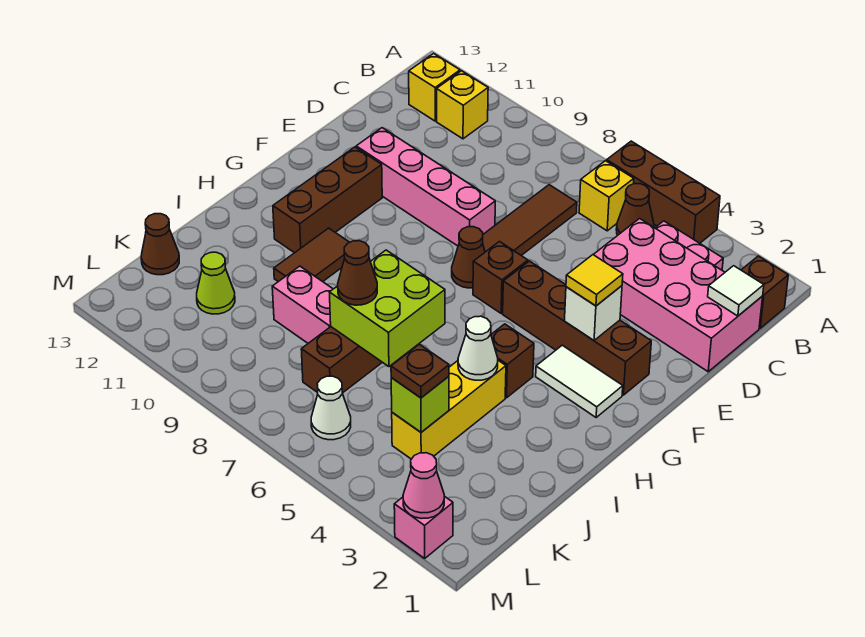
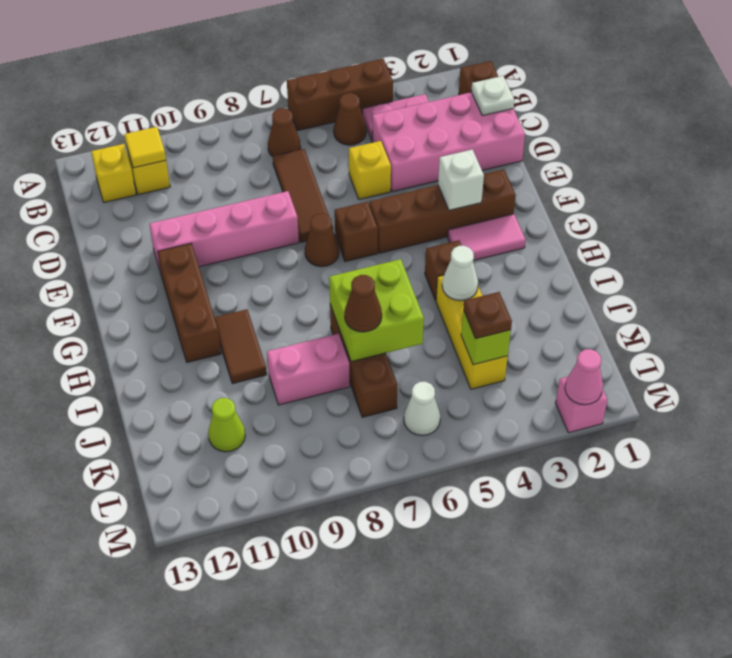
yellow brick B6 level 1 -> yellow brick D5 level 1
white tile C1 level 2 -> white plate C1 level 2
yellow tile F3 level 3 -> yellow tile B11 level 2
white tile G2:G3 level 1 -> pink tile G2:G3 level 1
brown cone K13 level 1 -> brown cone B7 level 1

